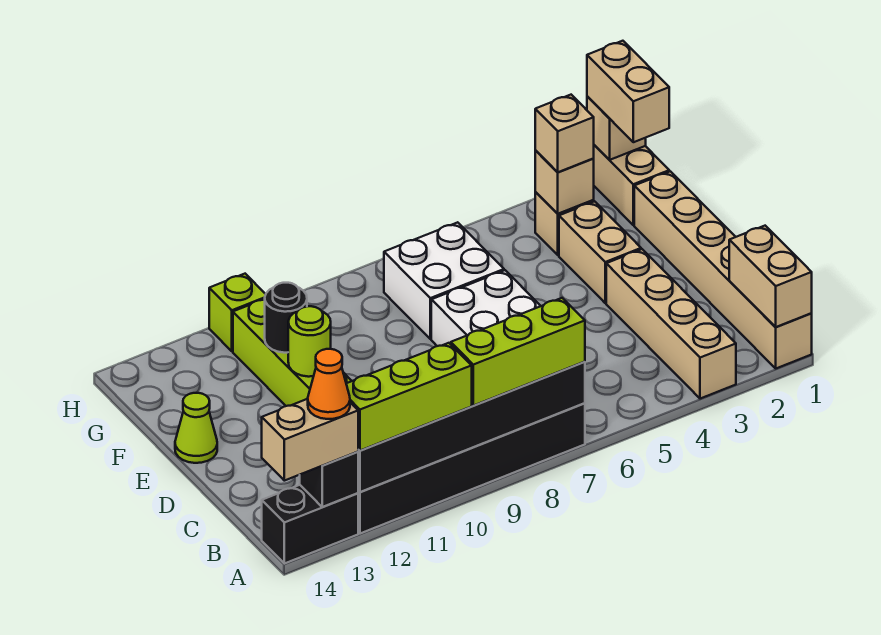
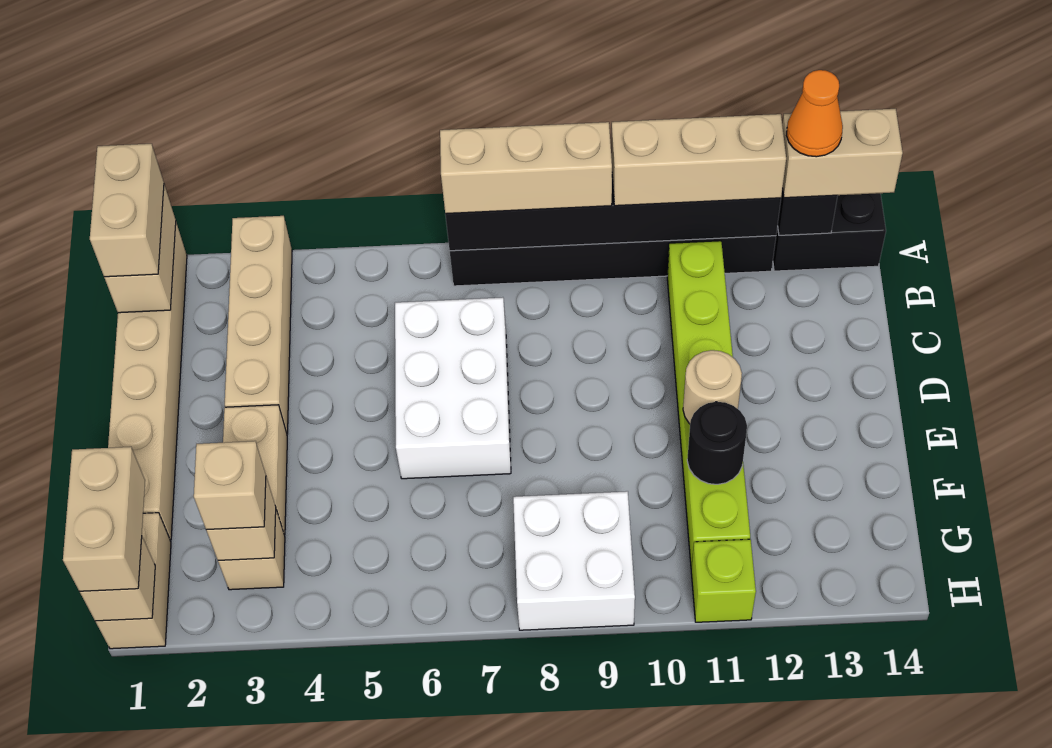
none -> tan brick A1:B1 level 3
lime brick A7:A9 level 3 -> tan brick A7:A9 level 3
lime brick A10:A12 level 3 -> tan brick A10:A12 level 3
lime round brick E11 level 2 -> tan round brick E11 level 2
lime cone E14 level 1 -> none
white brick F6:G7 level 1 -> white brick G8:H9 level 1

